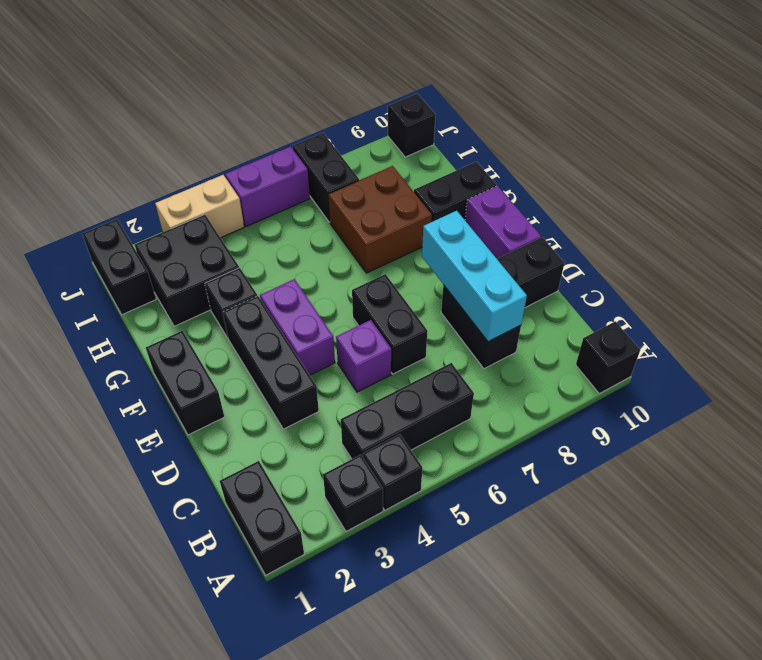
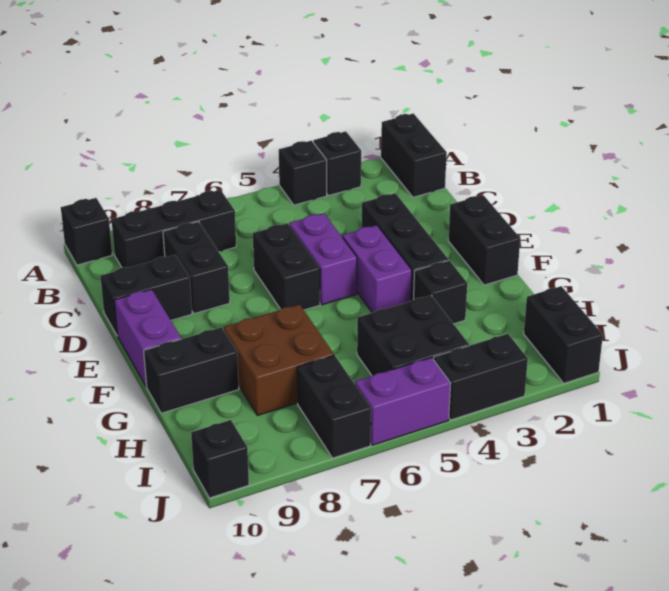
black brick B4:B6 level 1 -> black brick B7:B9 level 1
cyan brick C8:E8 level 2 -> none
purple brick D5 level 1 -> purple brick D5:E5 level 1
black brick H2:I3 level 1 -> black brick H4:I5 level 1
tan brick J3:J4 level 1 -> black brick J3:J4 level 1

